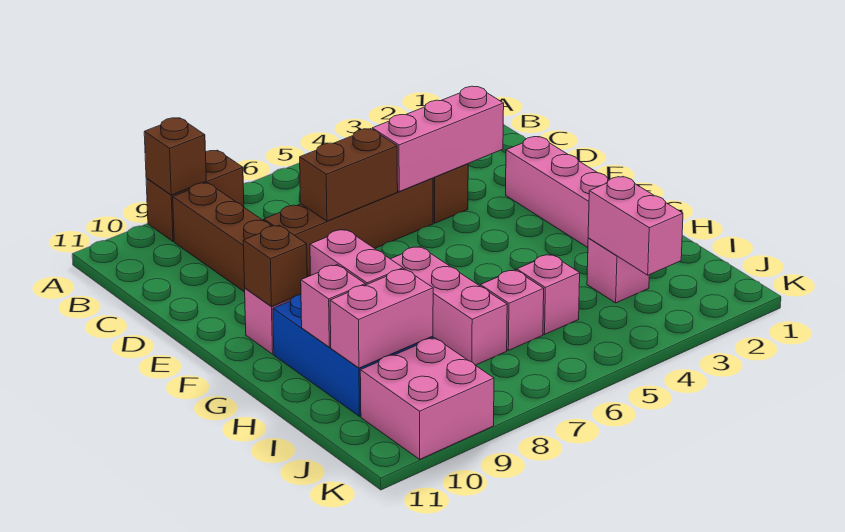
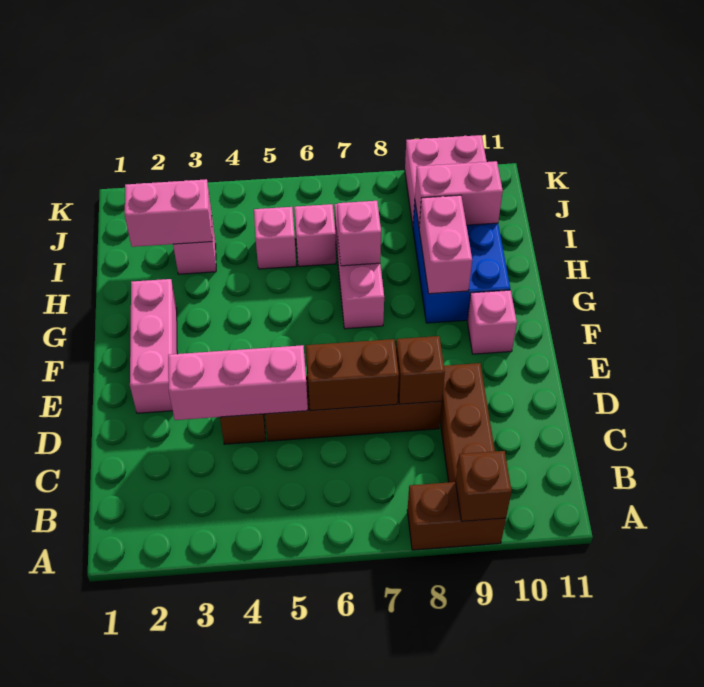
brown brick F10 level 2 -> brown brick D8 level 2
pink brick H10 level 2 -> pink brick H7 level 2
pink brick I3:J3 level 2 -> pink brick I2:I3 level 2

